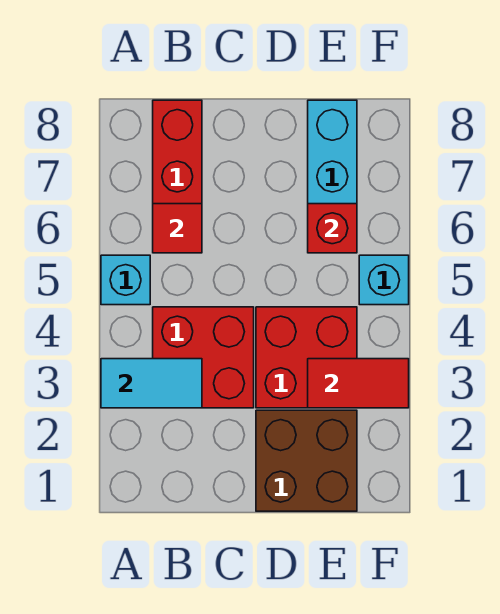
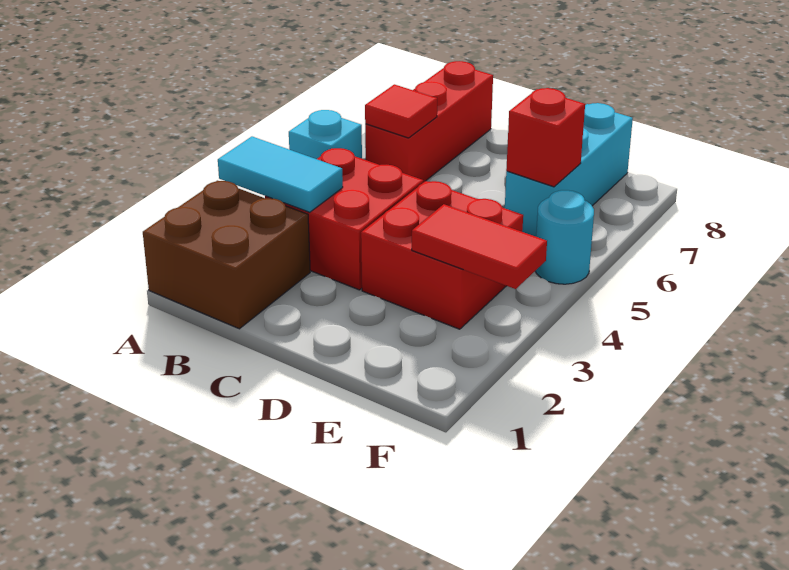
brown brick D1:E2 level 1 -> brown brick A1:B2 level 1
cyan brick F5 level 1 -> cyan round brick F5 level 1

